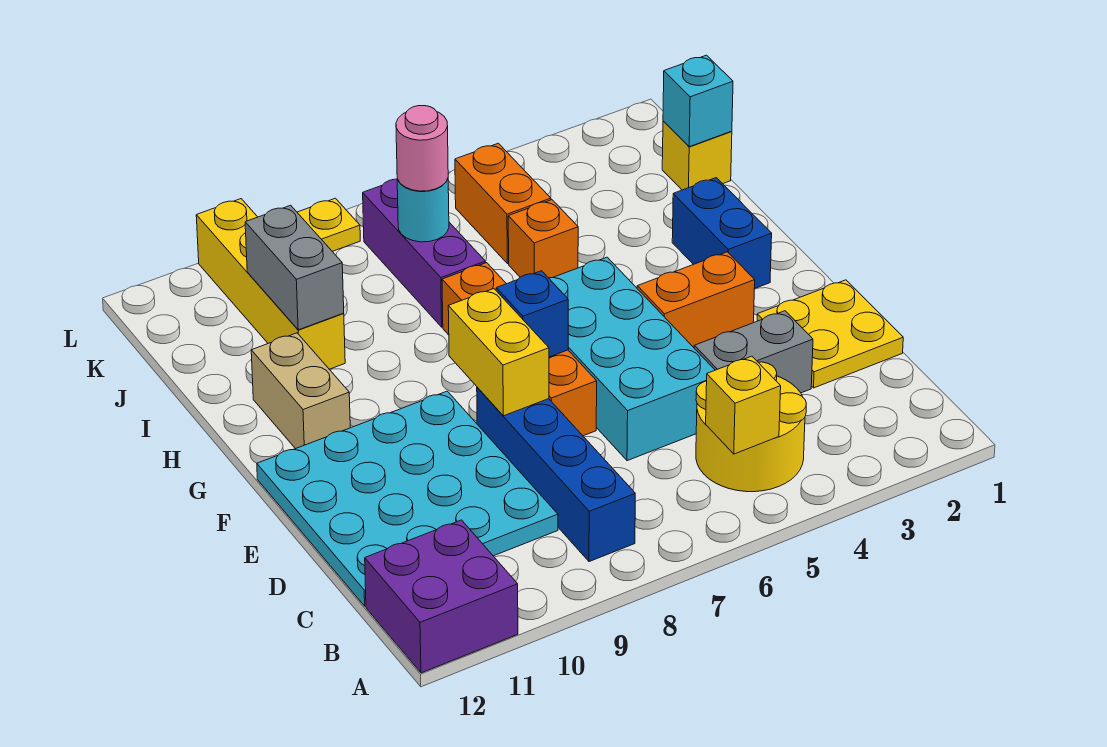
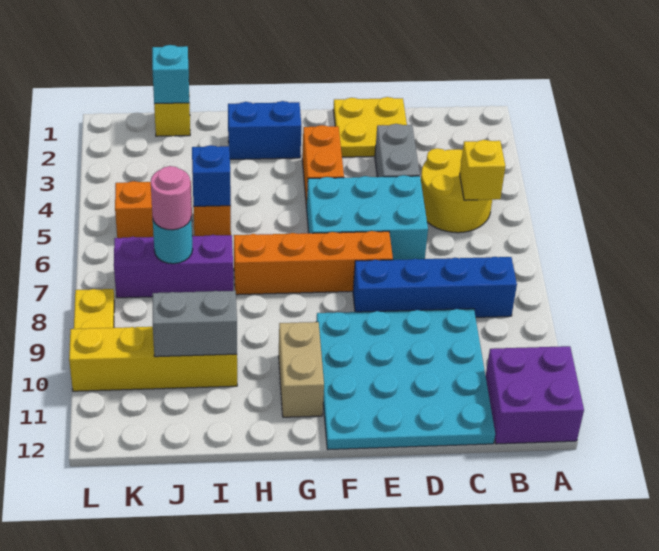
cyan brick D5:G6 level 1 -> cyan brick D5:F6 level 1
yellow brick E8:F8 level 2 -> none
blue brick F7 level 2 -> blue brick I5 level 2
tan brick G11:H11 level 1 -> tan brick G10:G11 level 1

